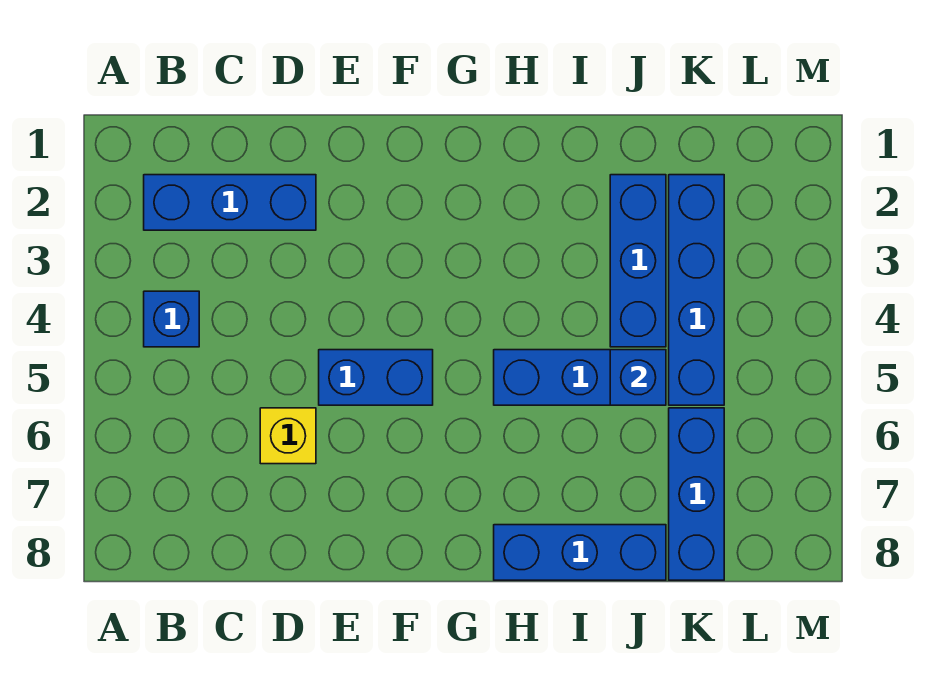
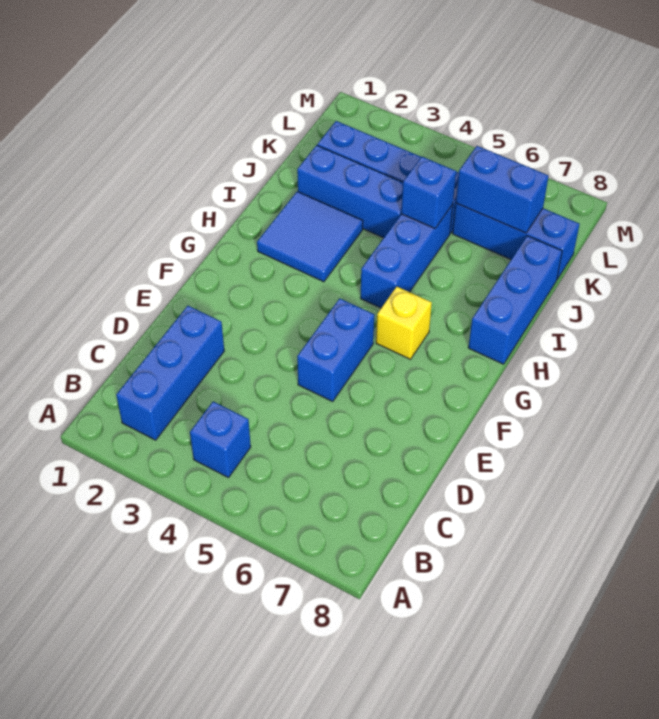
yellow brick D6 level 1 -> yellow brick G6 level 1
none -> blue tile H2:I3 level 1
none -> blue brick K6:K7 level 2

